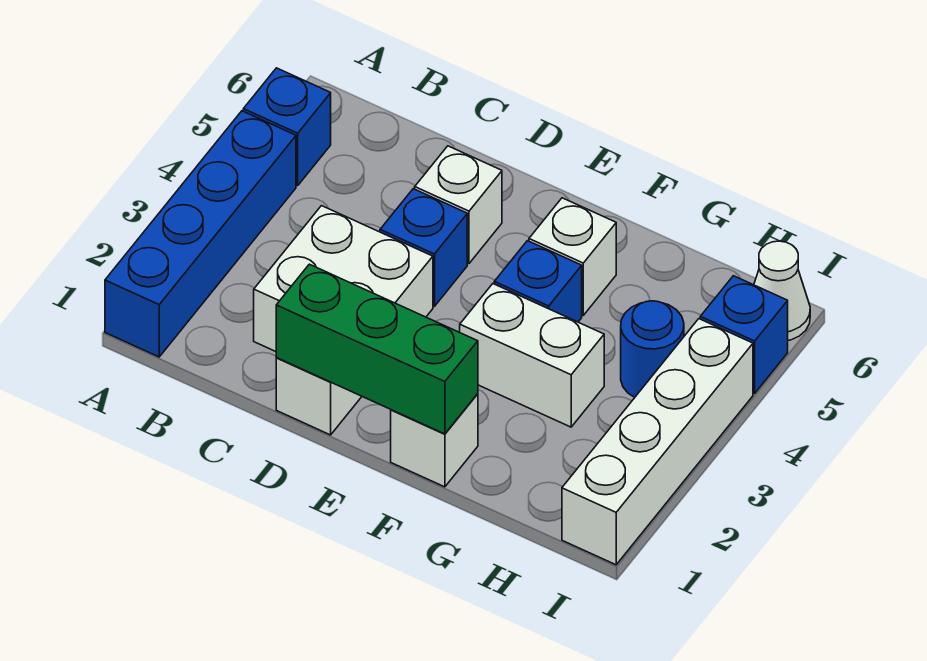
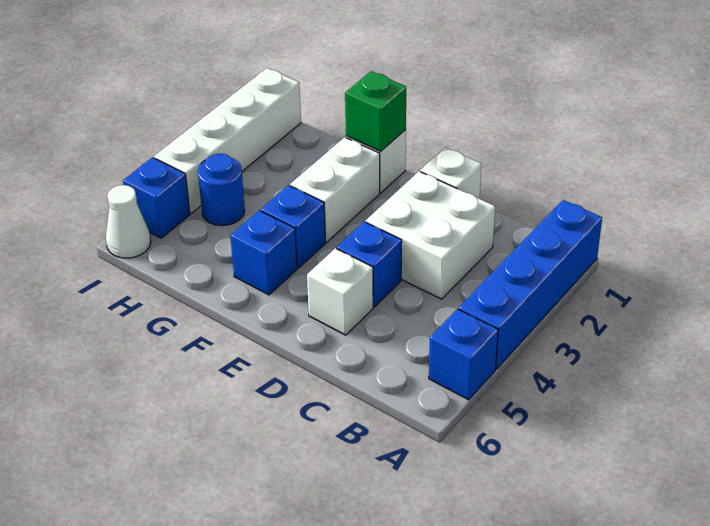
green brick D1:F1 level 2 -> green brick F1 level 2
white brick F3:G3 level 1 -> white brick F2:F3 level 1
white brick F5 level 1 -> blue brick F5 level 1

